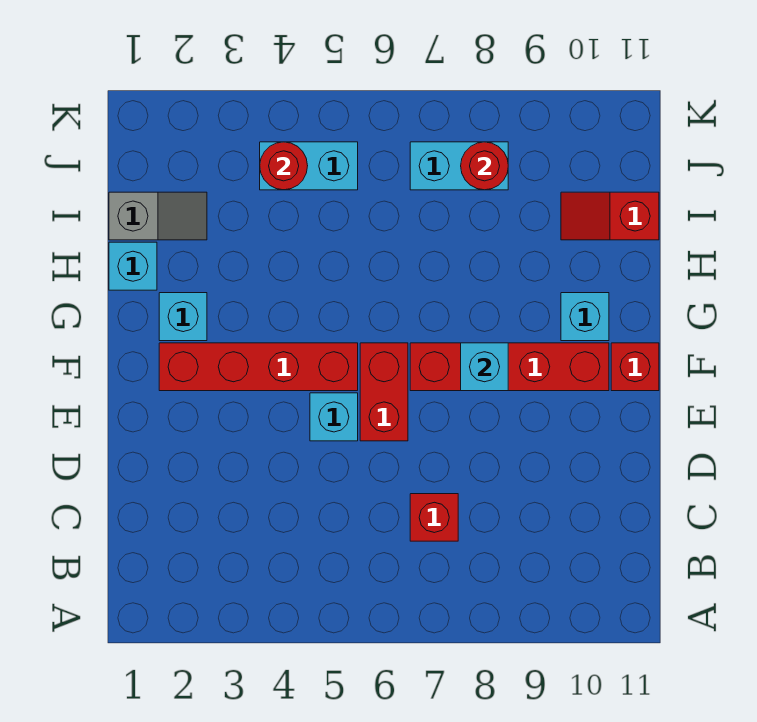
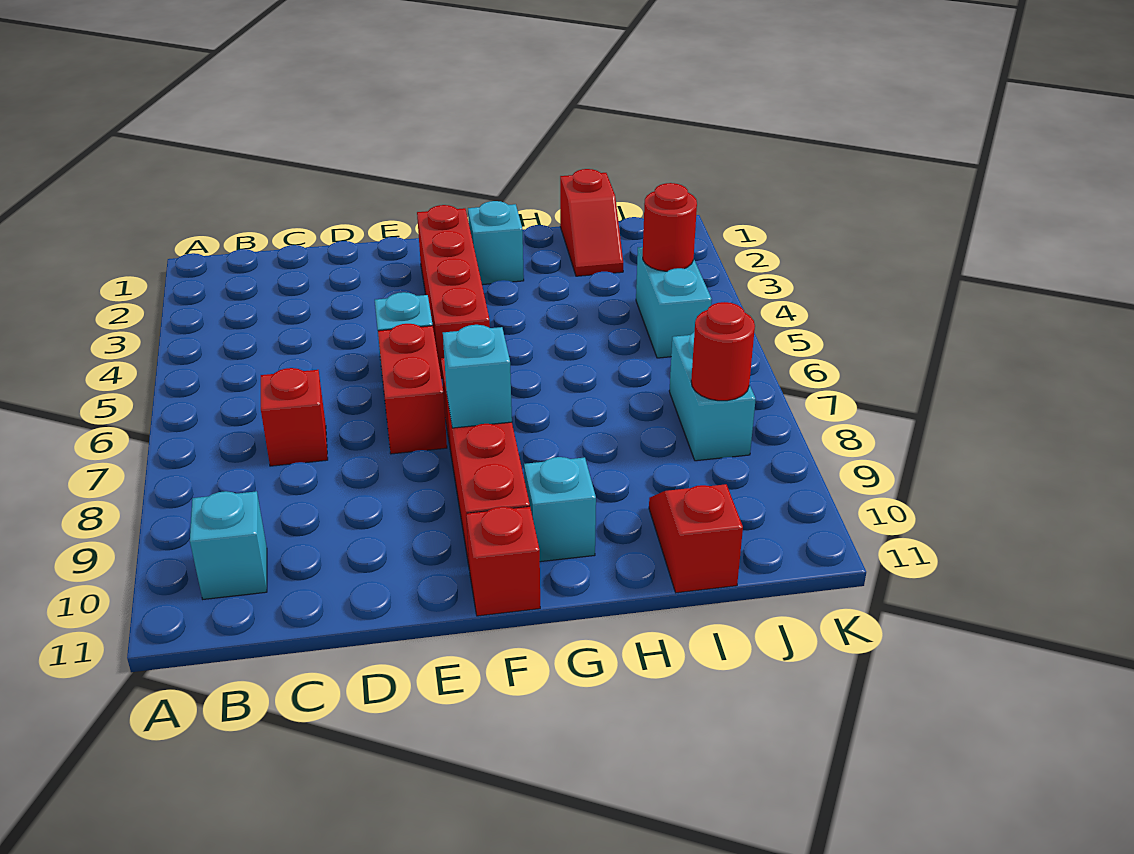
red brick E6:F6 level 1 -> red brick E6:E7 level 1
cyan brick H1 level 1 -> cyan brick B10 level 1
grey slope I1:I2 level 1 top 1 -> red slope I1:I2 level 1 top 1

